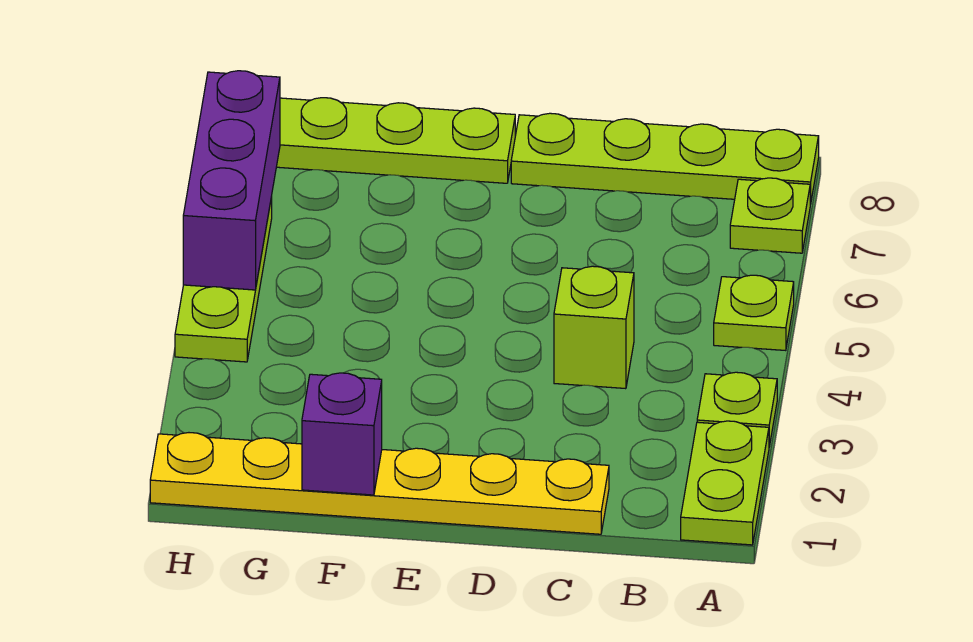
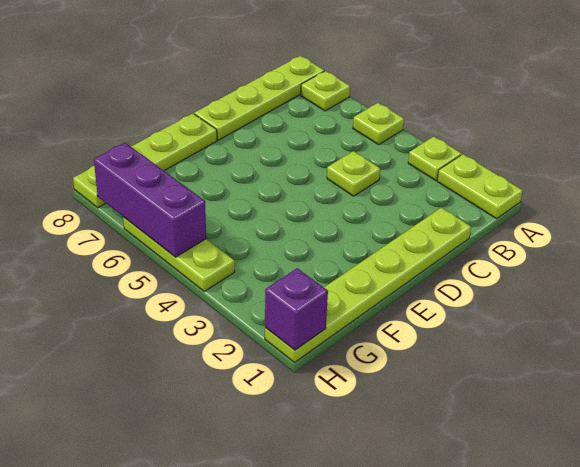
yellow plate C1:H1 level 1 -> lime plate C1:H1 level 1
lime brick C4 level 1 -> lime plate C4 level 1
purple brick F1 level 2 -> purple brick H1 level 2

